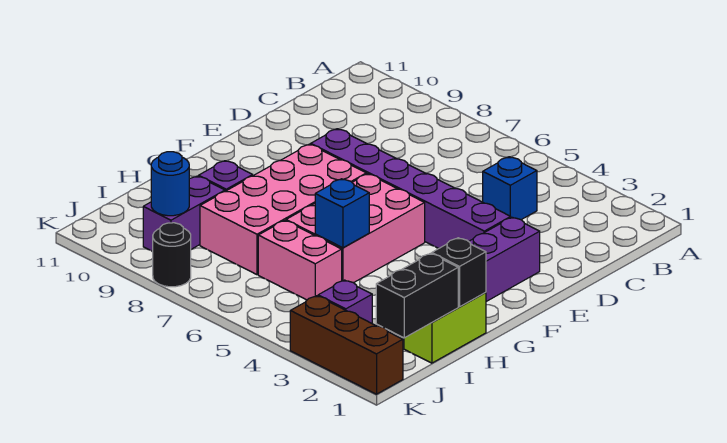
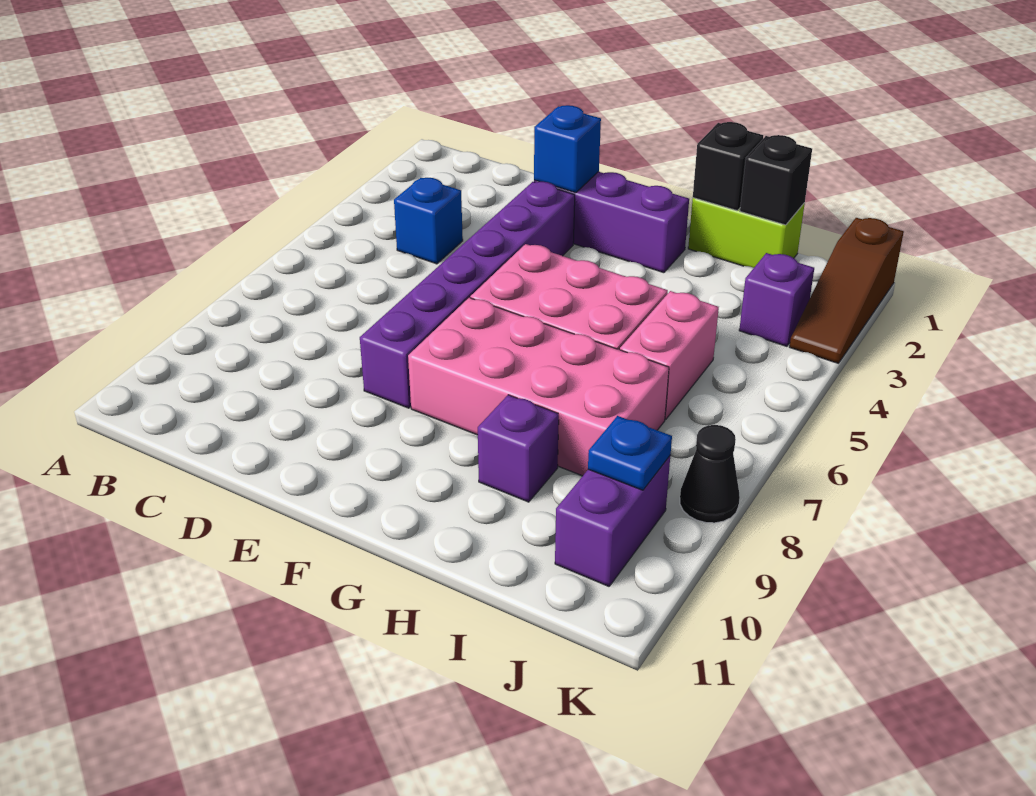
blue brick H5 level 2 -> blue brick E2 level 2
black brick I1:J1 level 2 -> black brick I1 level 2
purple brick I9:J9 level 1 -> purple brick J9:J10 level 1
blue round brick J9 level 2 -> blue plate J9 level 2
brown brick K1:K3 level 1 -> brown slope K1:K3 level 1 top 1
black round brick K8 level 1 -> black cone K8 level 1

